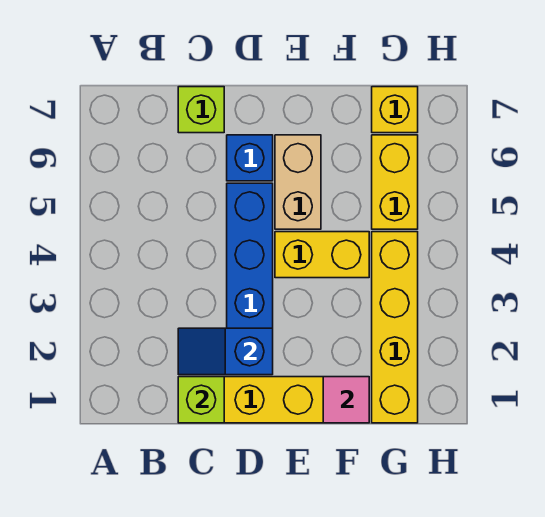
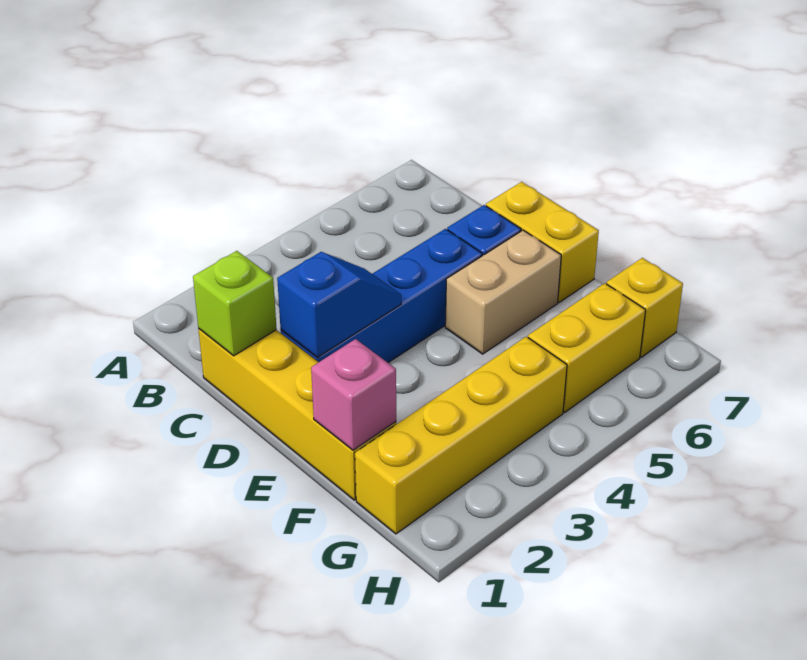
blue slope C2:D2 level 2 top D -> blue slope D2:D3 level 2 top 2
lime brick C7 level 1 -> none
yellow brick E4:F4 level 1 -> yellow brick D7:E7 level 1
pink tile F1 level 2 -> pink brick F1 level 2

